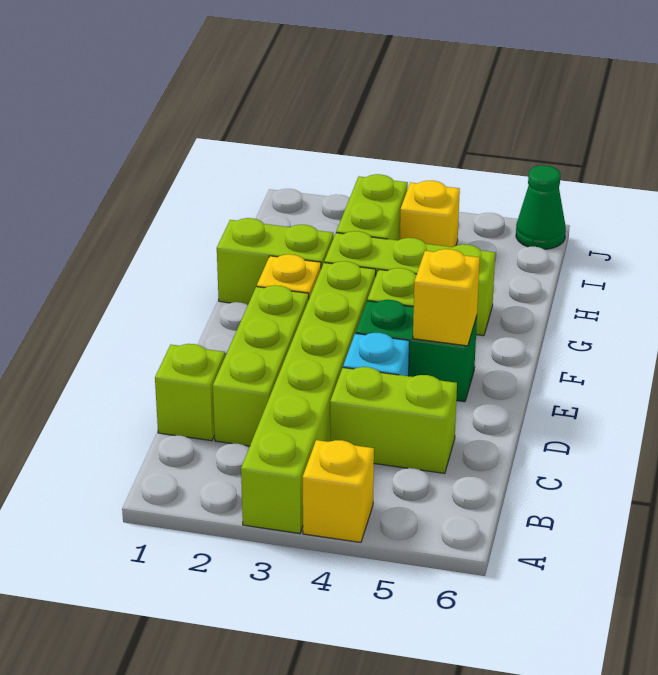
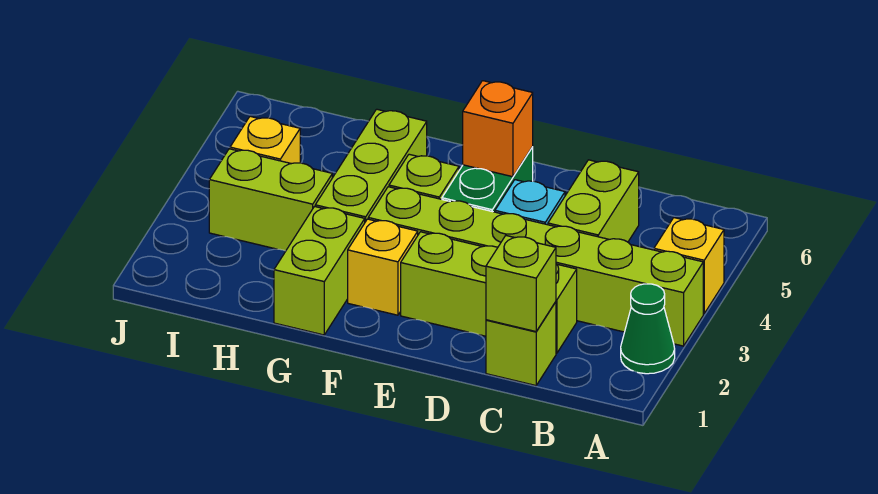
none -> lime brick C1 level 2
yellow brick E5 level 2 -> orange brick E5 level 2
green cone J6 level 1 -> green cone A2 level 1

